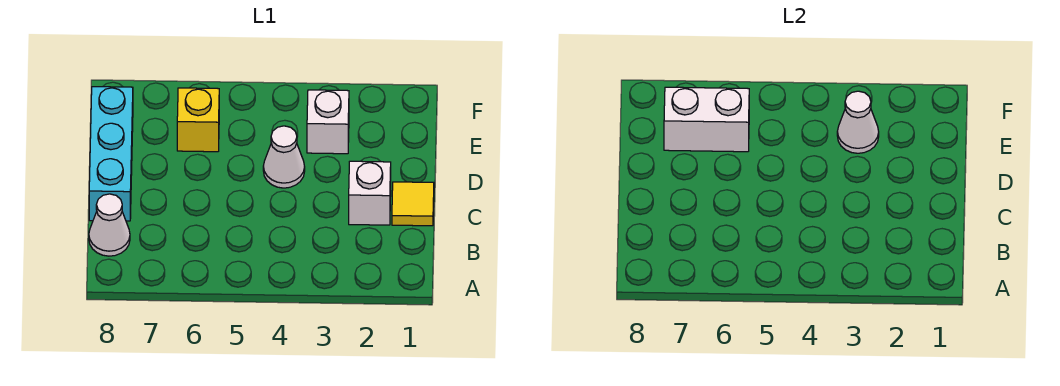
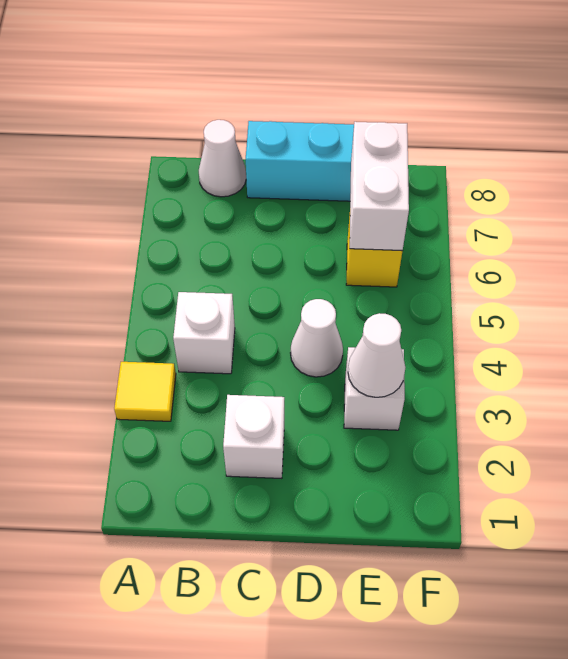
none -> white brick B4 level 1
yellow tile C1 level 1 -> yellow tile A3 level 1

